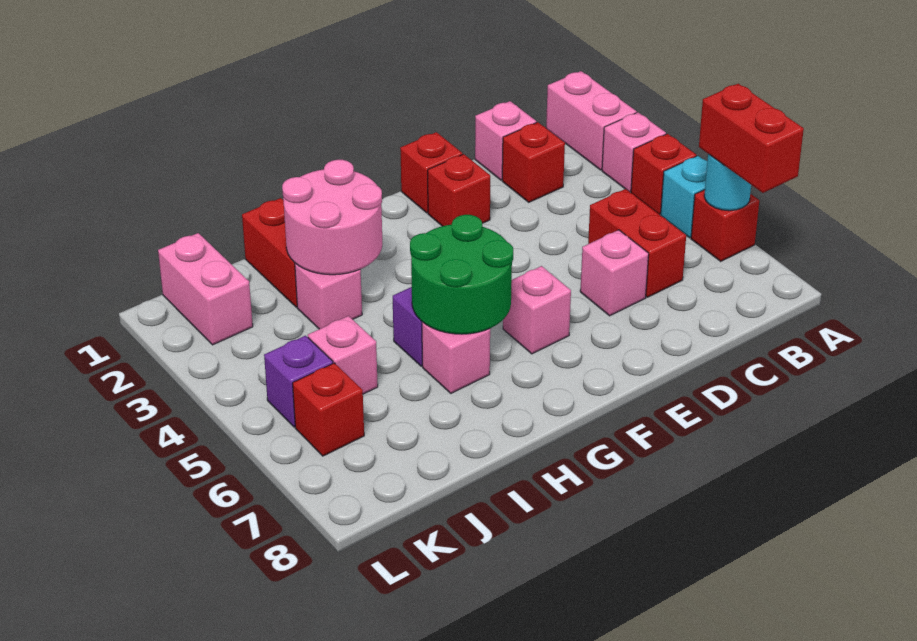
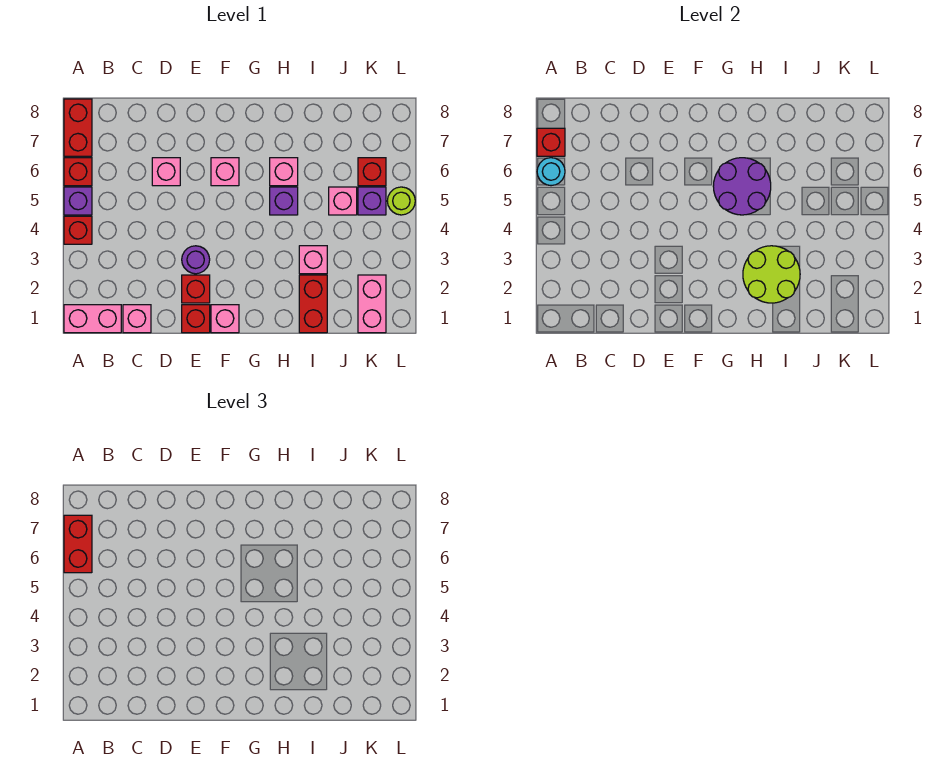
pink brick A1:A2 level 1 -> pink brick A1:B1 level 1
pink brick A3 level 1 -> pink brick F1 level 1
cyan brick A5 level 1 -> purple brick A5 level 1
red brick C2 level 1 -> red brick A7 level 2
red brick C5:C6 level 1 -> red brick A7:A8 level 1
none -> purple round brick E3 level 1
green round brick G5:H6 level 2 -> purple round brick G5:H6 level 2
pink round brick H2:I3 level 2 -> lime round brick H2:I3 level 2
none -> lime round brick L5 level 1

